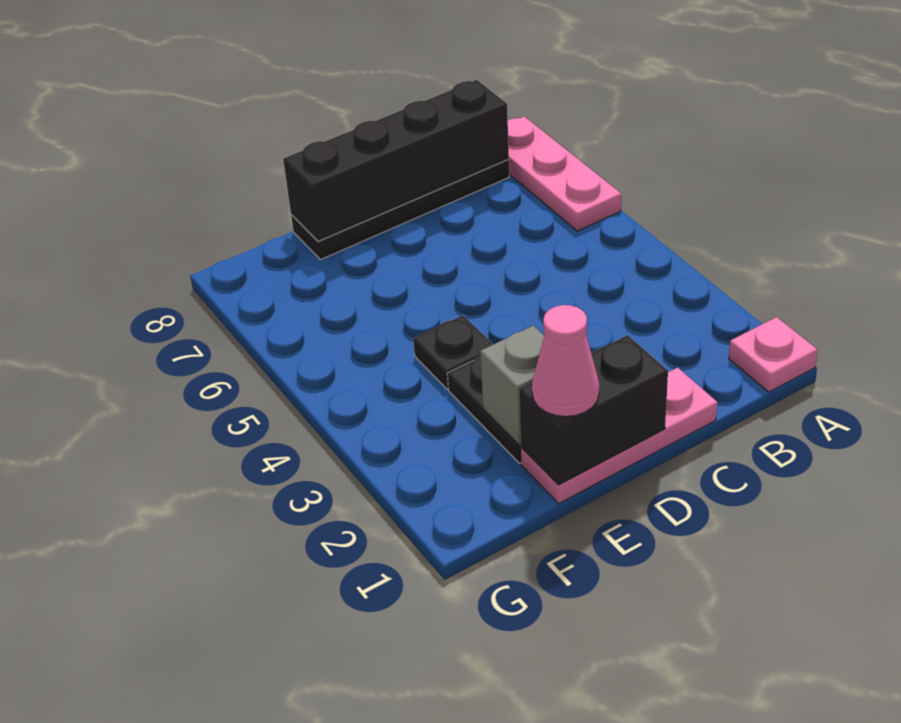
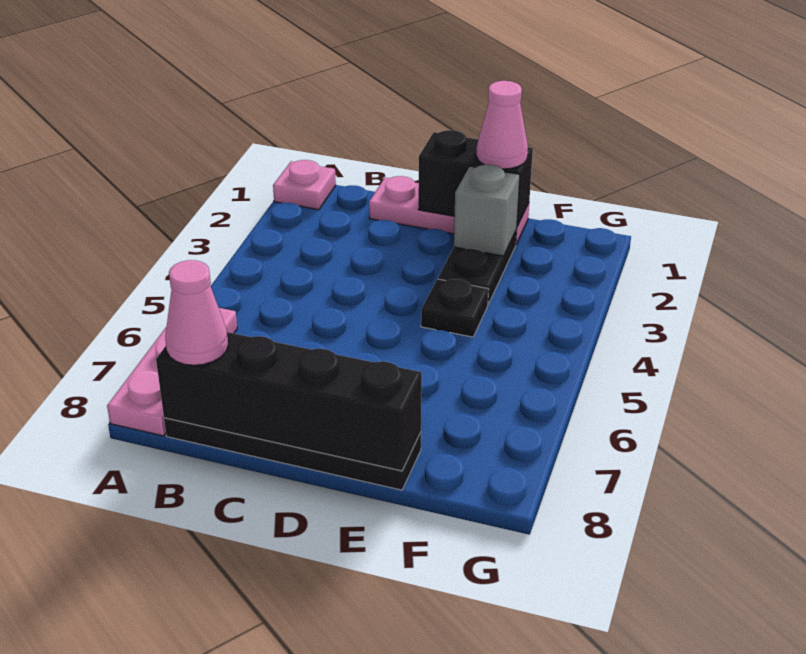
none -> pink cone B8 level 3

